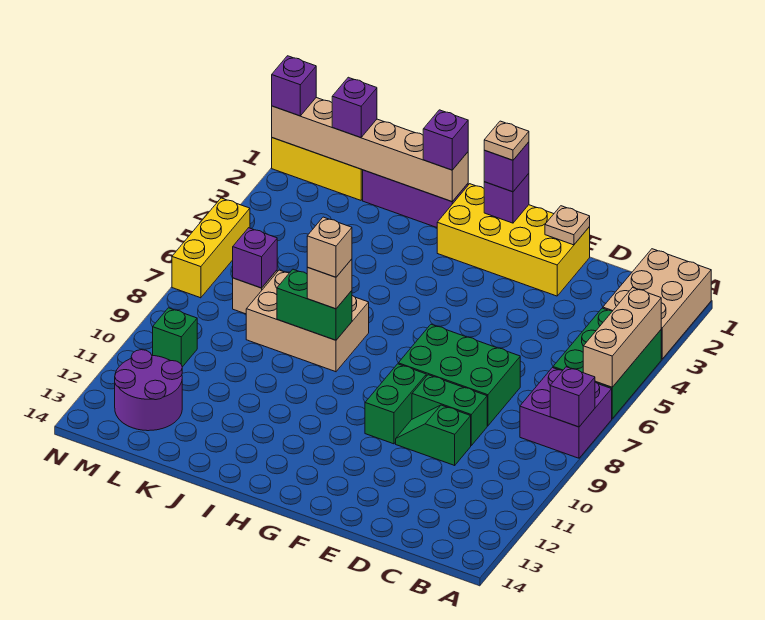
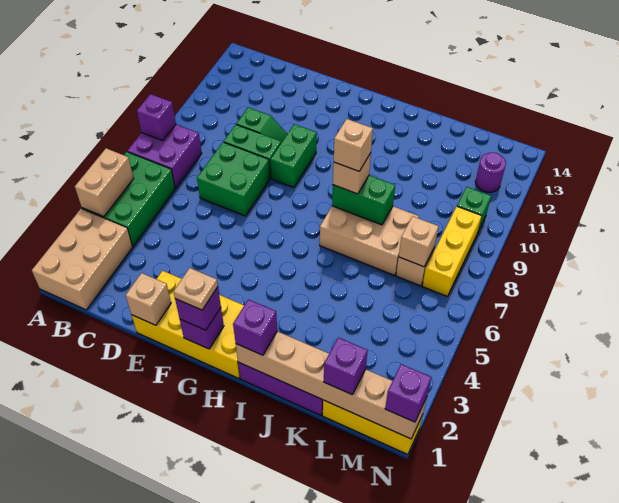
tan brick A4:A6 level 2 -> tan brick A4:A5 level 2
green brick D7:F8 level 1 -> green brick D7:E8 level 1
tan plate E1 level 2 -> tan brick E1 level 2
purple brick L7 level 2 -> tan brick L7 level 2
purple round brick L12:M13 level 1 -> purple round brick M12 level 1
yellow brick N5:N7 level 1 -> yellow brick M7:M9 level 1

